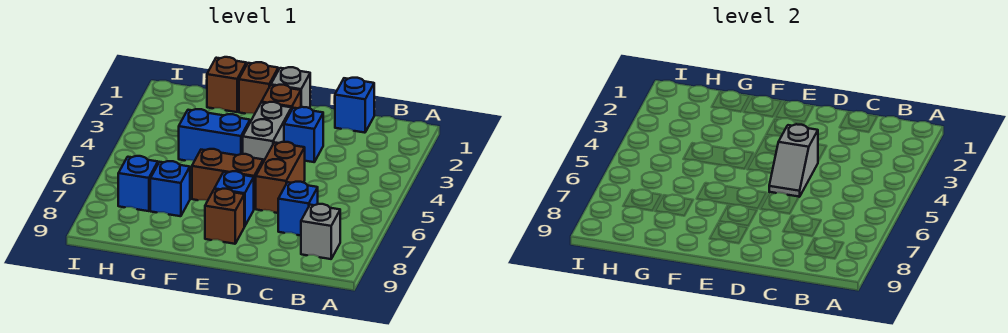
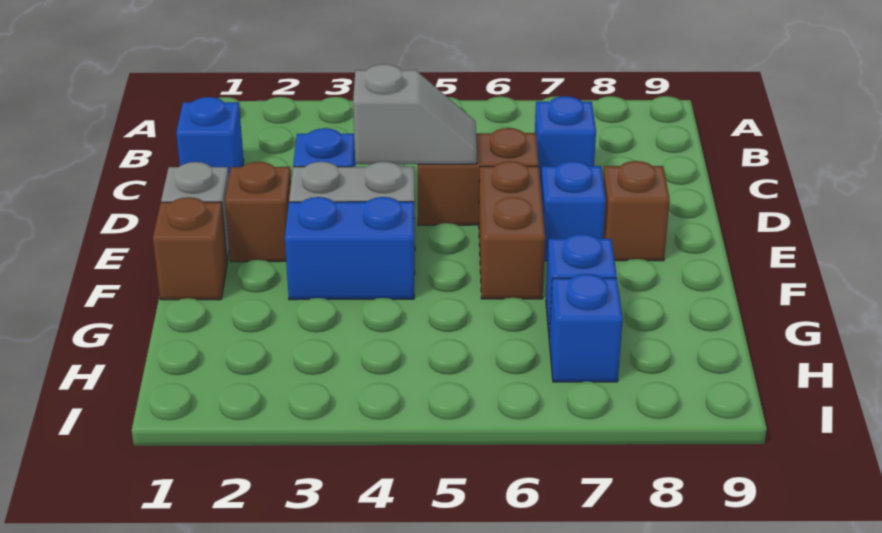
grey brick B8 level 1 -> none
blue brick F4:G4 level 1 -> blue brick F3:F4 level 1
brown brick G1 level 1 -> none

